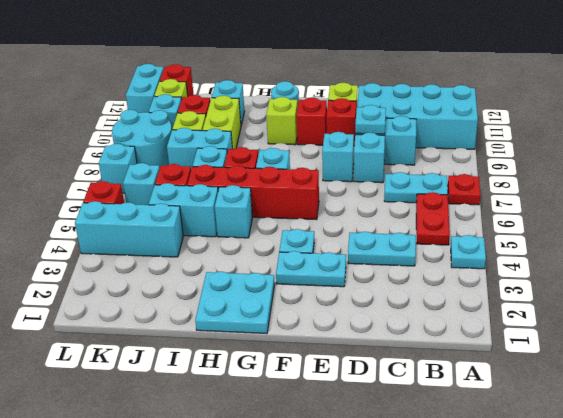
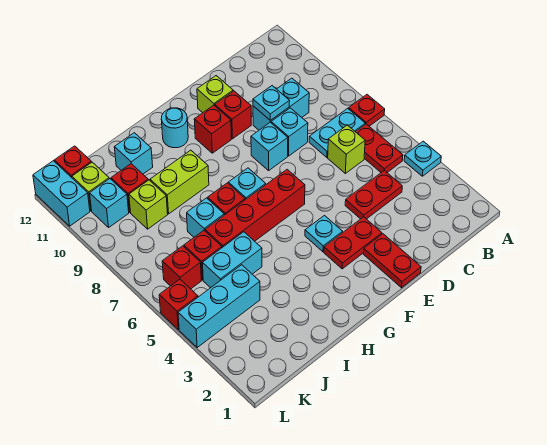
cyan brick A10:D11 level 1 -> none
cyan plate C4:D4 level 1 -> red plate C4:D4 level 1
none -> red plate E1:E2 level 1
cyan plate E3:F3 level 1 -> red plate E3:F3 level 1
cyan plate G1:H2 level 1 -> none
lime brick G10 level 1 -> lime brick C6 level 1
cyan brick H5 level 1 -> none
cyan brick I8:J8 level 1 -> none
lime brick I9:I10 level 1 -> lime brick H9:I9 level 1
cyan brick K6 level 1 -> red brick K6 level 1
cyan round brick K8:L9 level 1 -> none
cyan brick L7 level 1 -> none

